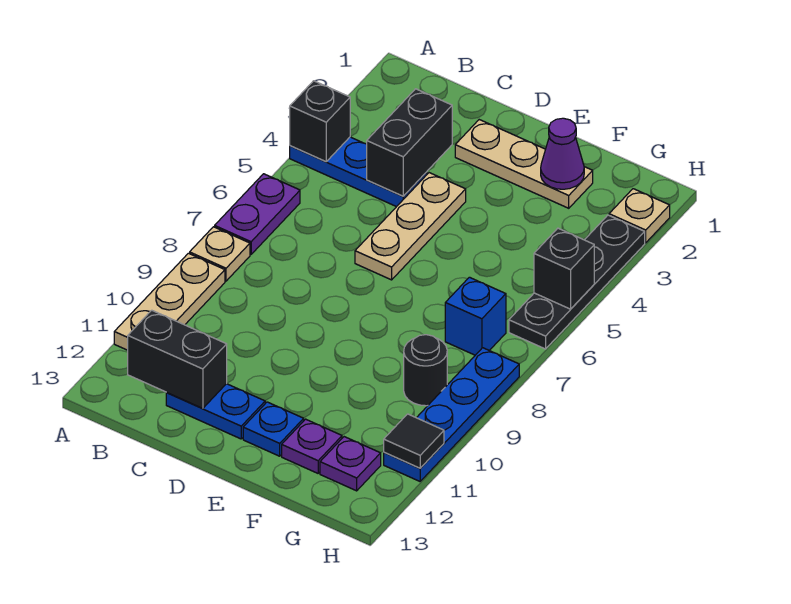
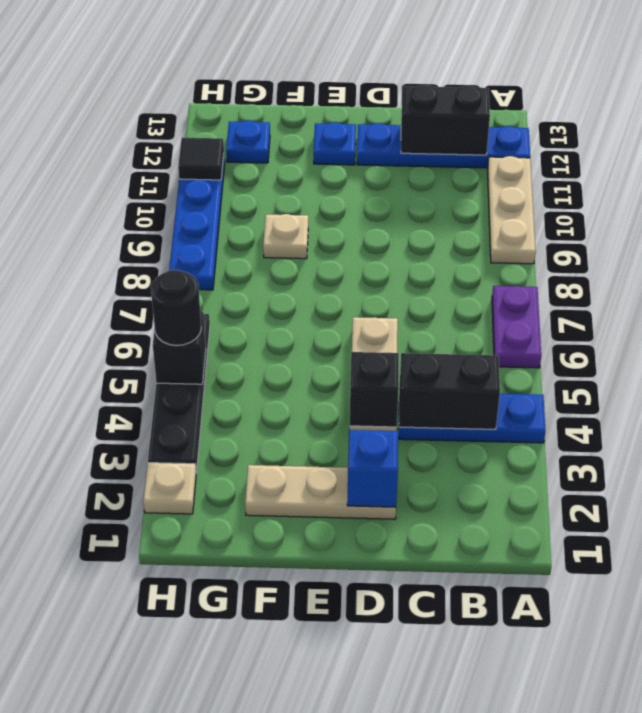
black brick A4 level 2 -> black brick D4 level 2
tan plate A8 level 1 -> tan plate F9 level 1
black brick C3:C4 level 2 -> black brick B4:C4 level 2
blue plate C12:D12 level 1 -> blue plate A12:D12 level 1
purple cone F2 level 2 -> none
purple plate F12 level 1 -> none
blue brick G7 level 1 -> blue brick D2 level 2
black round brick G9 level 1 -> black round brick H5 level 3
purple plate G12 level 1 -> blue plate G12 level 1

